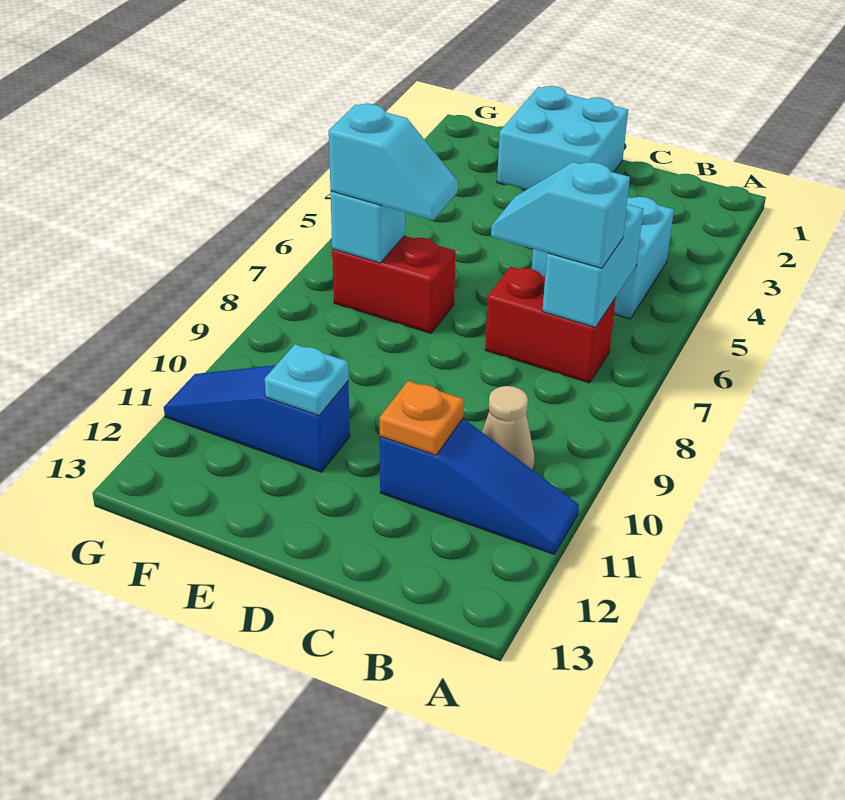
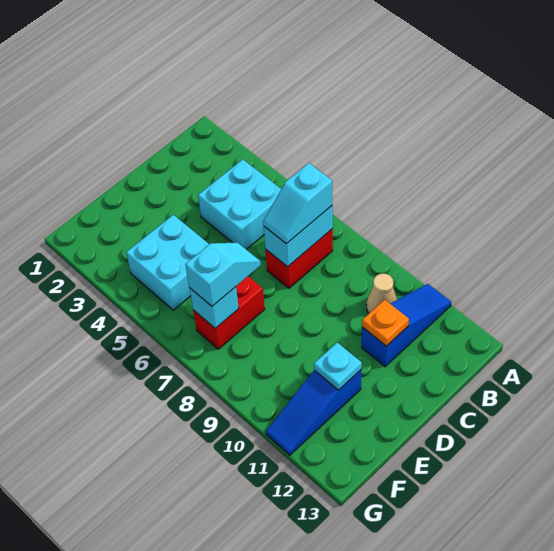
cyan brick B6:B7 level 2 -> cyan brick B7:C7 level 2
cyan brick D1:E2 level 1 -> cyan brick E4:F5 level 1

